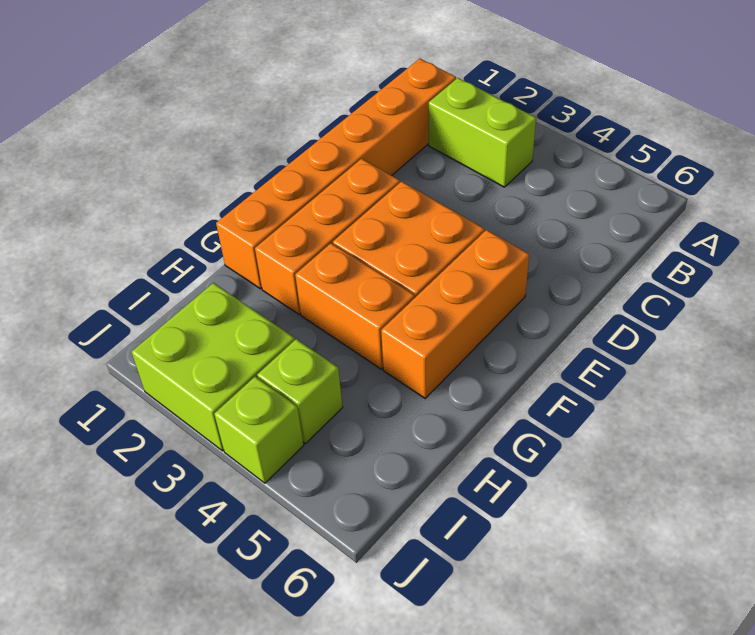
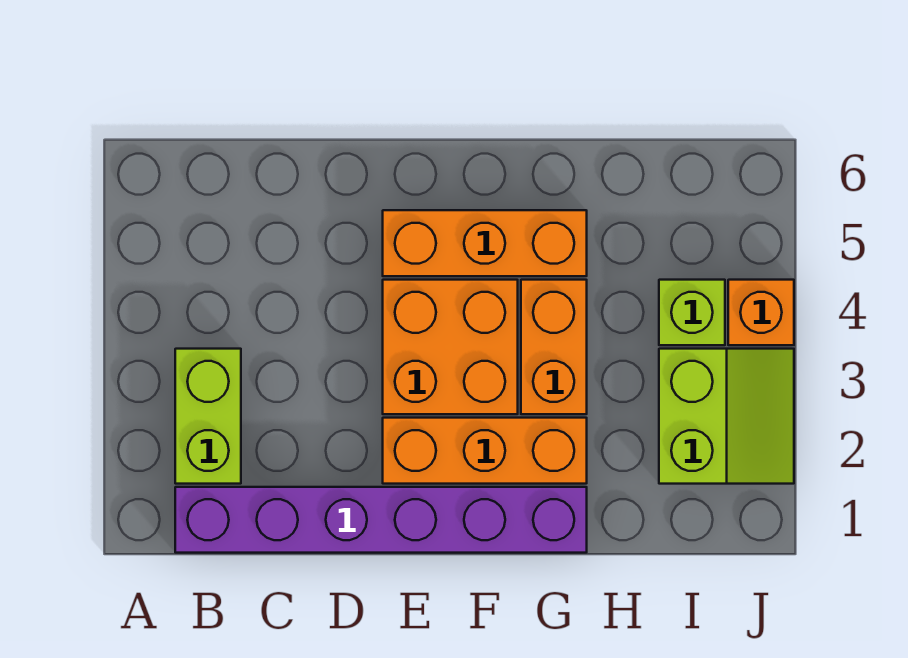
orange brick B1:G1 level 1 -> purple brick B1:G1 level 1
lime brick I2:J3 level 1 -> lime slope I2:J3 level 1 top I
lime brick J4 level 1 -> orange brick J4 level 1

